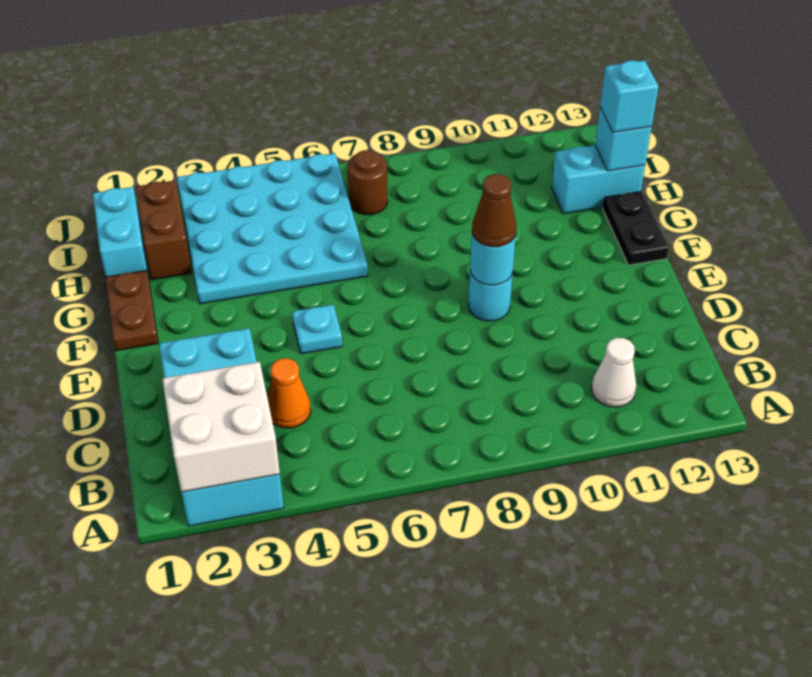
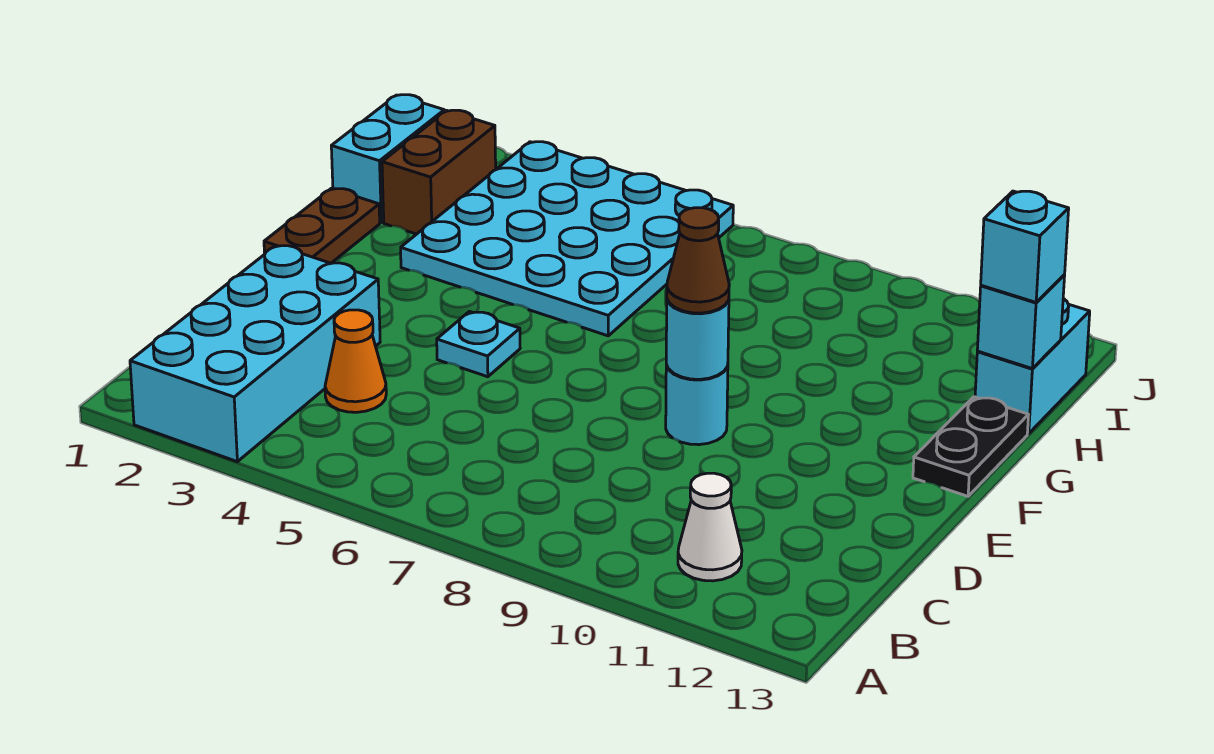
white brick A2:B3 level 2 -> none
cyan brick H12:H13 level 1 -> cyan brick H13:I13 level 1
brown round brick I7 level 1 -> none

